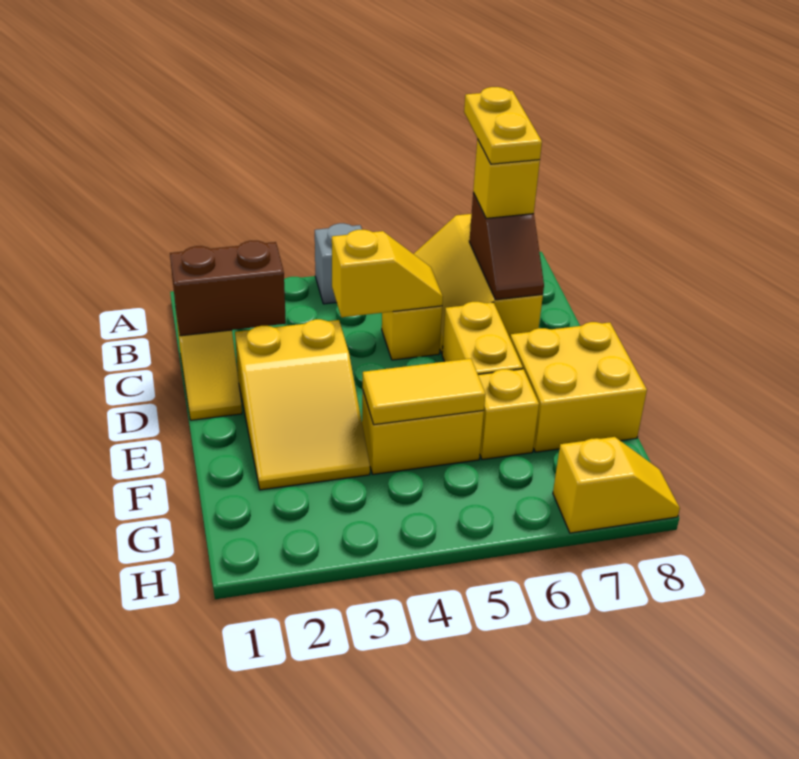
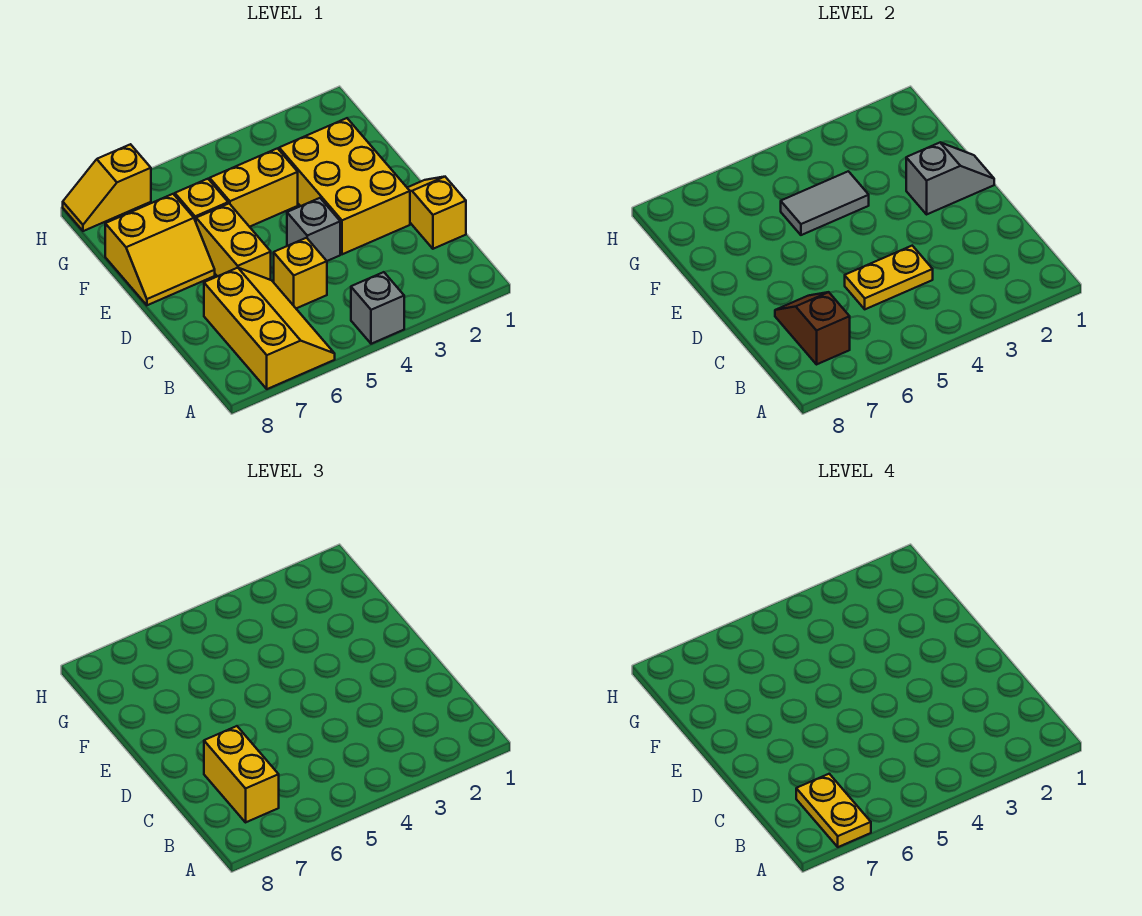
yellow brick B7 level 3 -> yellow brick B7:C7 level 3
brown brick C1:C2 level 2 -> none
yellow slope C4:C5 level 2 top 4 -> yellow plate C4:C5 level 2
yellow slope D2:F3 level 1 top D -> yellow brick D2:F3 level 1
none -> grey brick D4 level 1
none -> grey slope E1:E2 level 2 top 2
yellow brick E7:F8 level 1 -> yellow slope E7:F8 level 1 top F
yellow tile F4:F5 level 2 -> grey tile F4:F5 level 2

